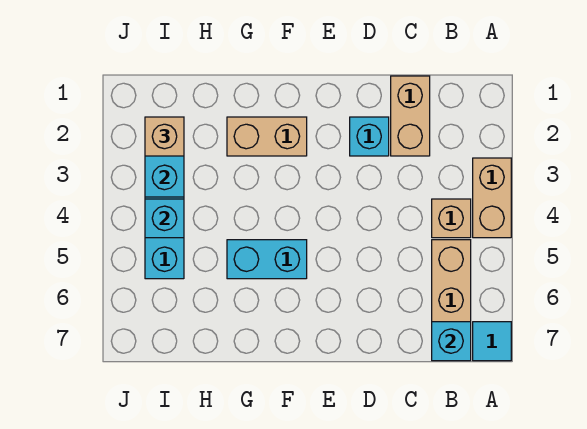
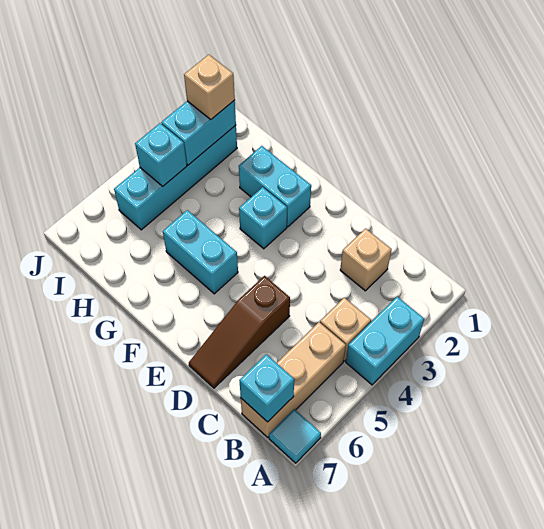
tan brick A3:A4 level 1 -> cyan brick A3:A4 level 1
tan brick C1:C2 level 1 -> tan brick C2 level 1
cyan brick D2 level 1 -> cyan brick F3 level 1
none -> brown slope D5:D7 level 1 top 5
tan brick F2:G2 level 1 -> cyan brick F2:G2 level 1

